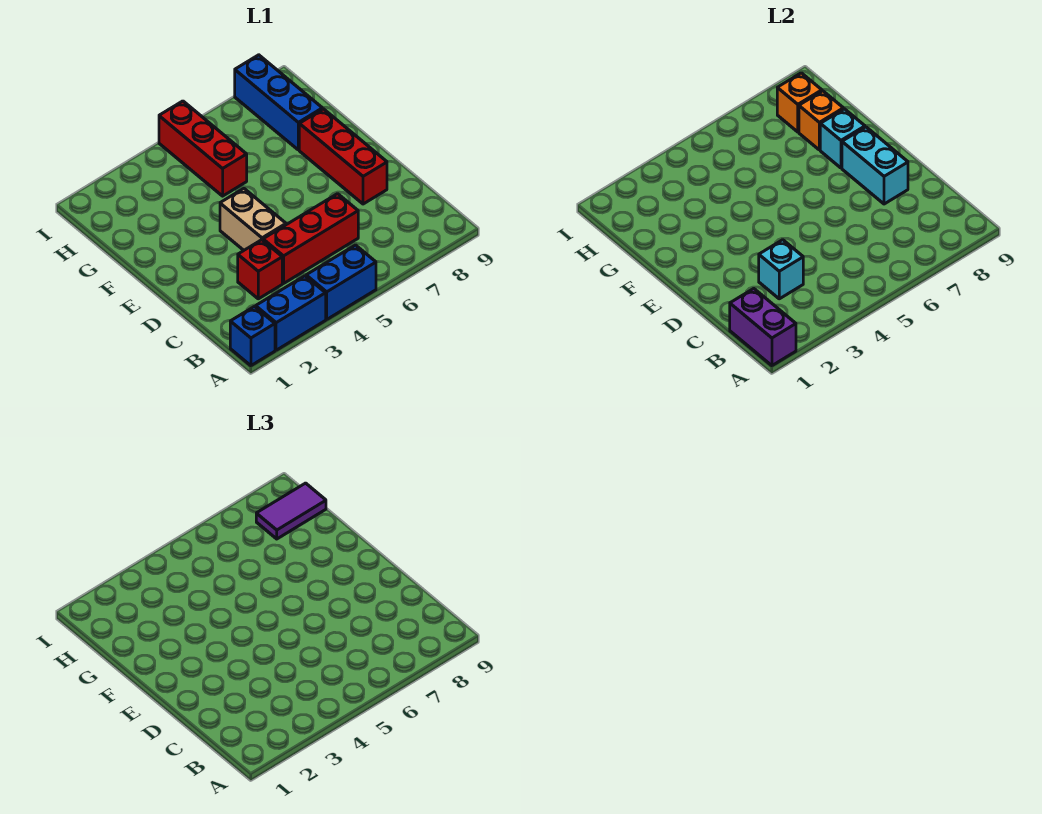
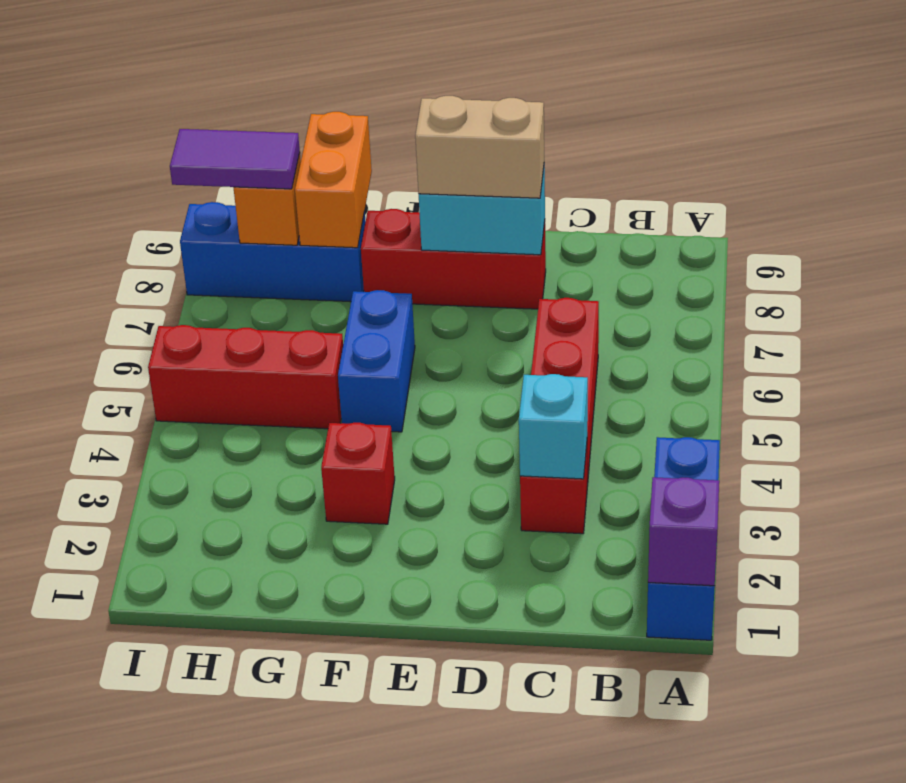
purple brick A1:B1 level 2 -> purple brick A1 level 2
blue brick A4:A5 level 1 -> blue brick F5:F6 level 1
tan brick D4:E4 level 1 -> tan brick D8:E8 level 3
none -> red brick F3 level 1
cyan brick F8 level 2 -> none
orange brick G8 level 2 -> orange brick G8:G9 level 2
purple tile H8:H9 level 3 -> purple tile H8:I8 level 3

